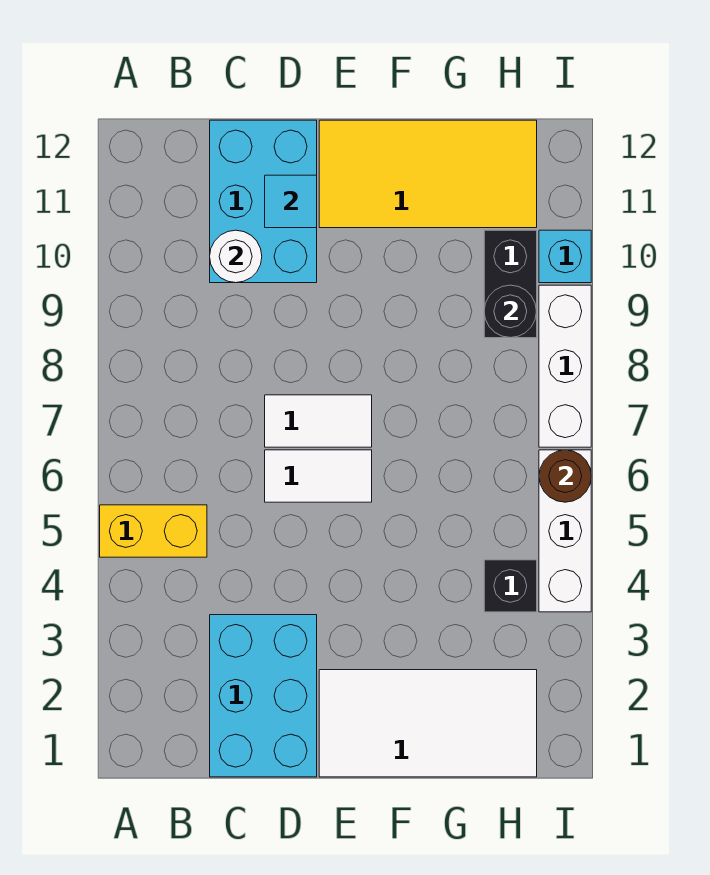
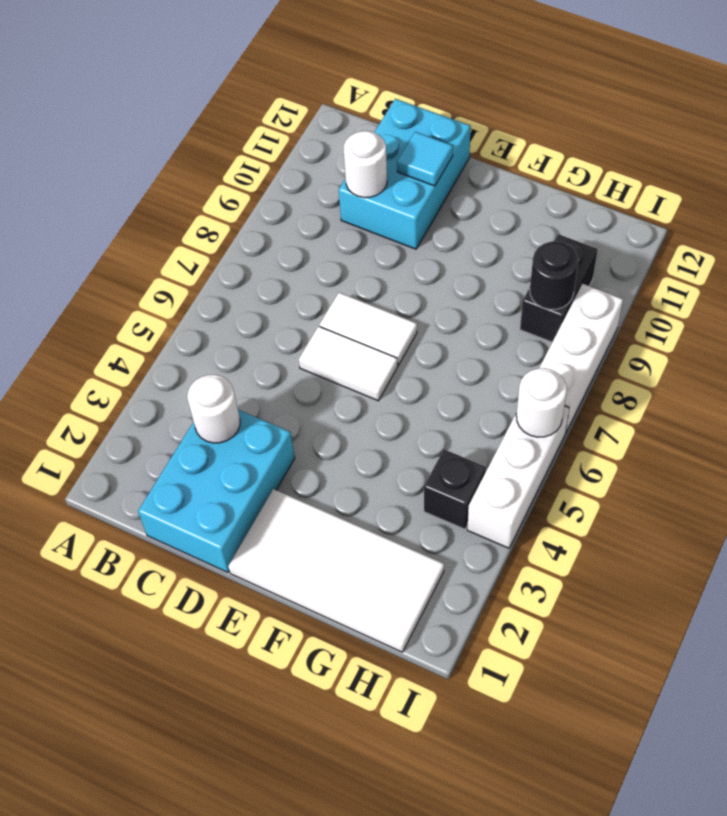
yellow brick A5:B5 level 1 -> none
none -> white round brick C3 level 2
yellow tile E11:H12 level 1 -> none
brown round brick I6 level 2 -> white round brick I6 level 2
cyan brick I10 level 1 -> none

